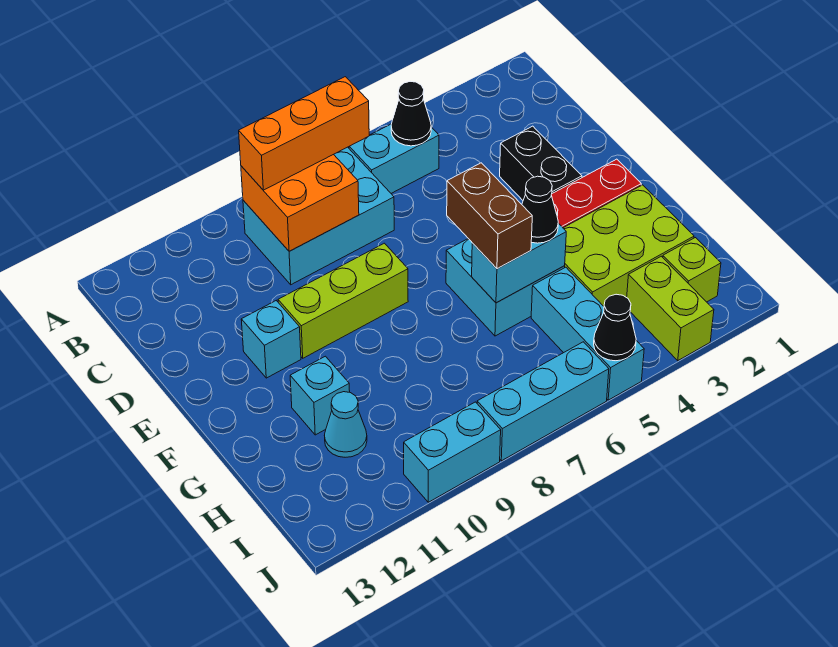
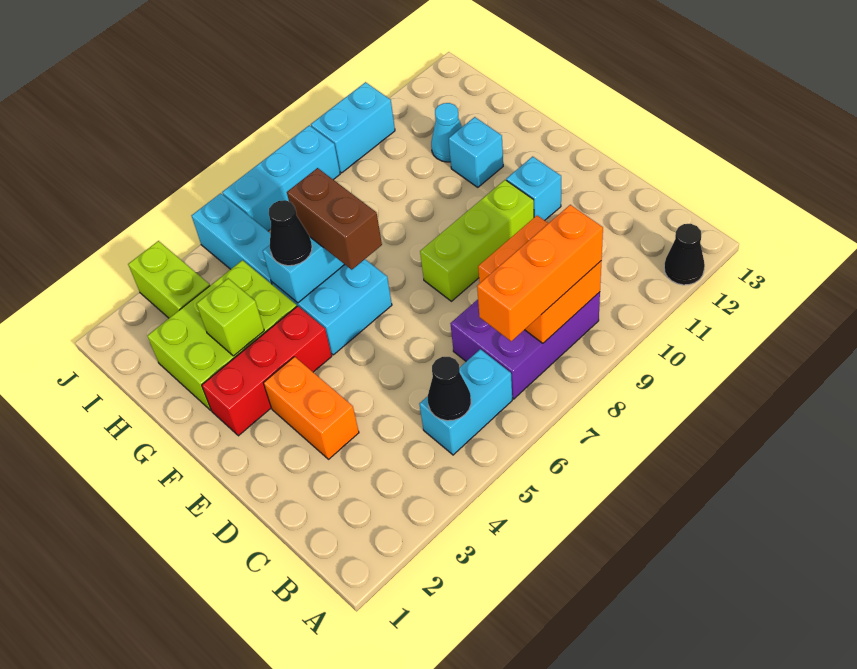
cyan brick B7:C9 level 1 -> purple brick B7:C9 level 1
black brick D3:E3 level 1 -> orange brick D3:E3 level 1
lime brick I2 level 1 -> lime brick G3 level 2
black cone J5 level 2 -> black cone A12 level 1

